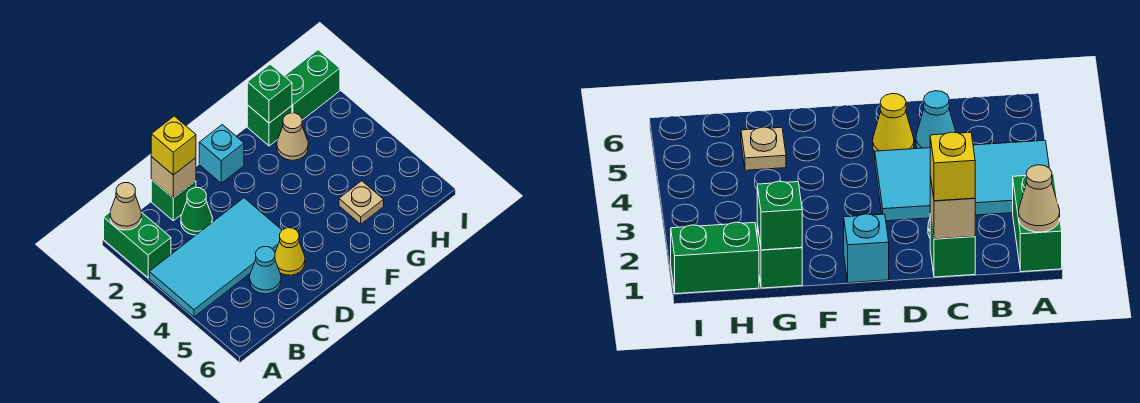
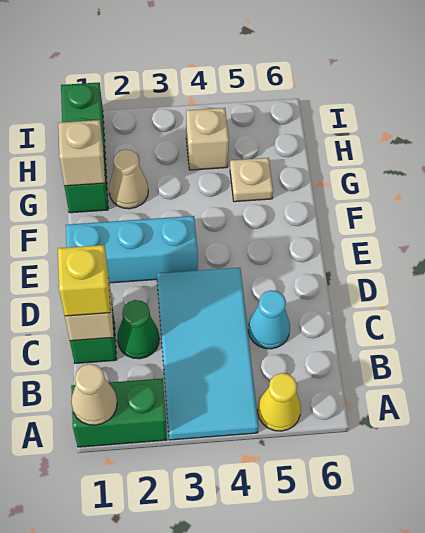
yellow cone D5 level 1 -> yellow cone A5 level 1
cyan brick E1 level 1 -> cyan brick E1:E3 level 1
green brick G1 level 2 -> tan brick G1 level 2
none -> tan brick H4 level 1

